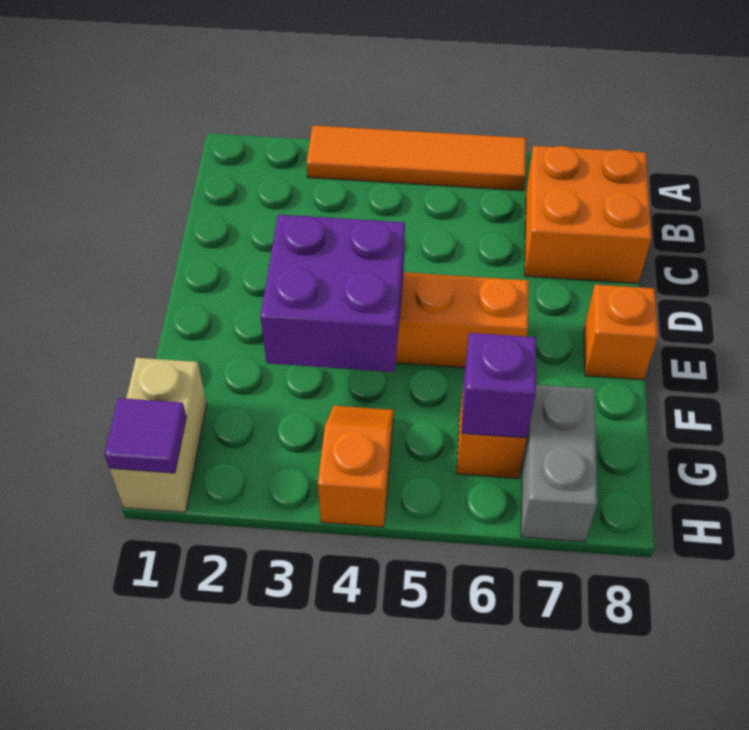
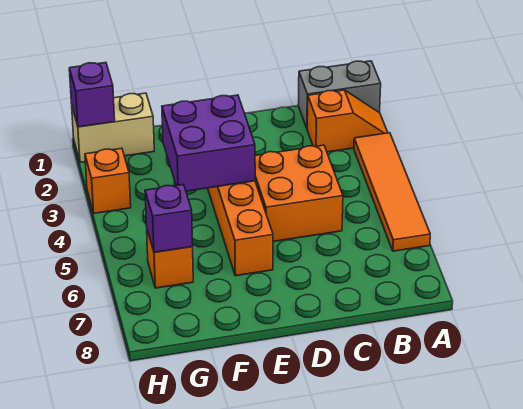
orange brick B7:C8 level 1 -> orange brick C4:D5 level 1
orange brick E8 level 1 -> orange brick H3 level 1
orange slope G4:H4 level 1 top H -> orange slope A2:B2 level 1 top B
grey brick G7:H7 level 1 -> grey brick A1:B1 level 1
purple tile H1 level 2 -> purple brick H1 level 2

